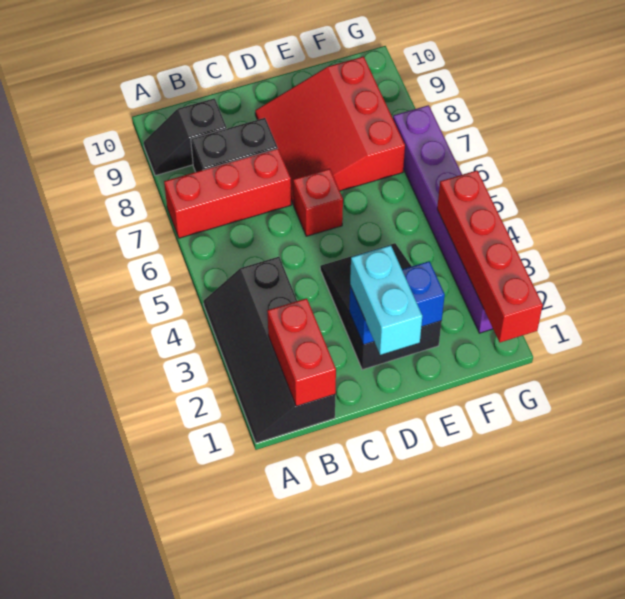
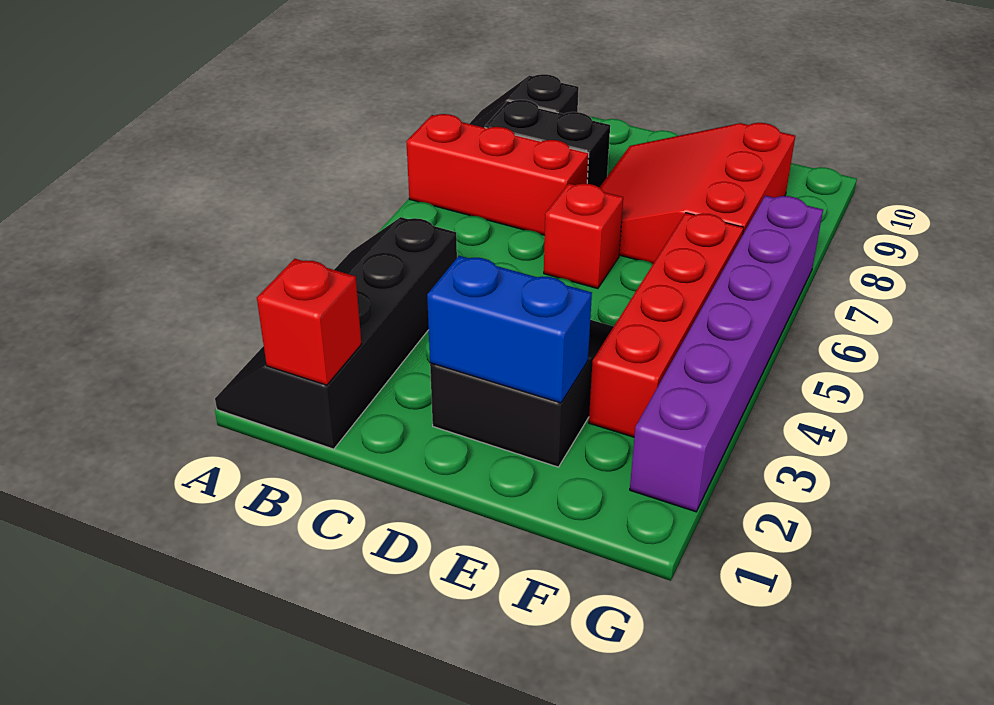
red brick B1:B2 level 2 -> red brick B1 level 2
cyan brick D1:D2 level 3 -> none
red brick G1:G4 level 2 -> red brick F3:F6 level 1

